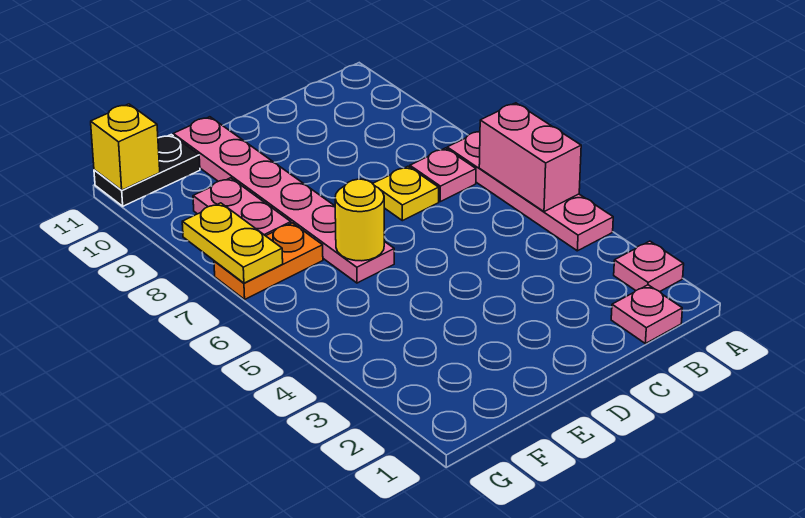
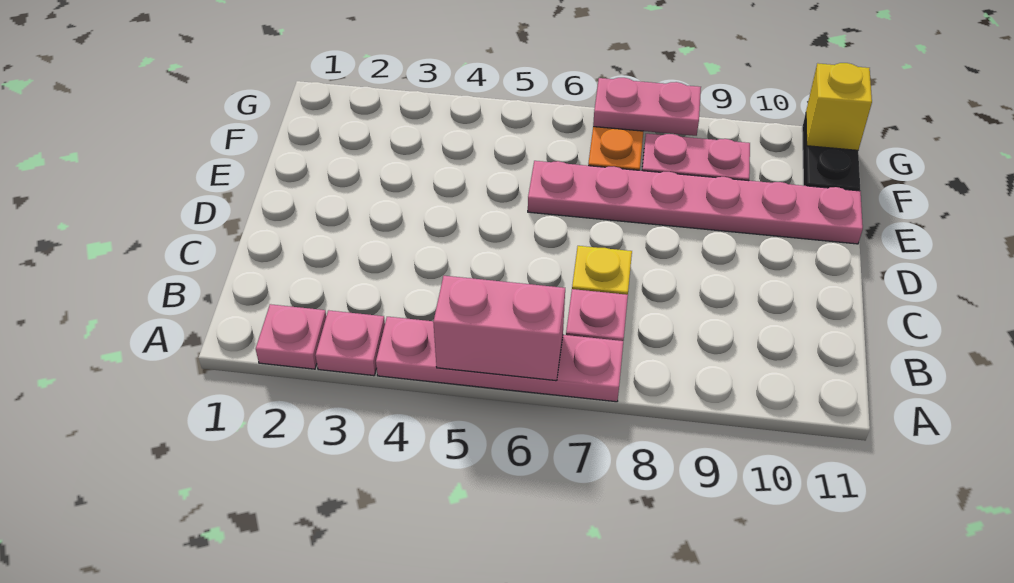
pink plate B1 level 1 -> pink plate A3 level 1
yellow round brick E6 level 2 -> none
yellow plate G7:G8 level 2 -> pink plate G7:G8 level 2

